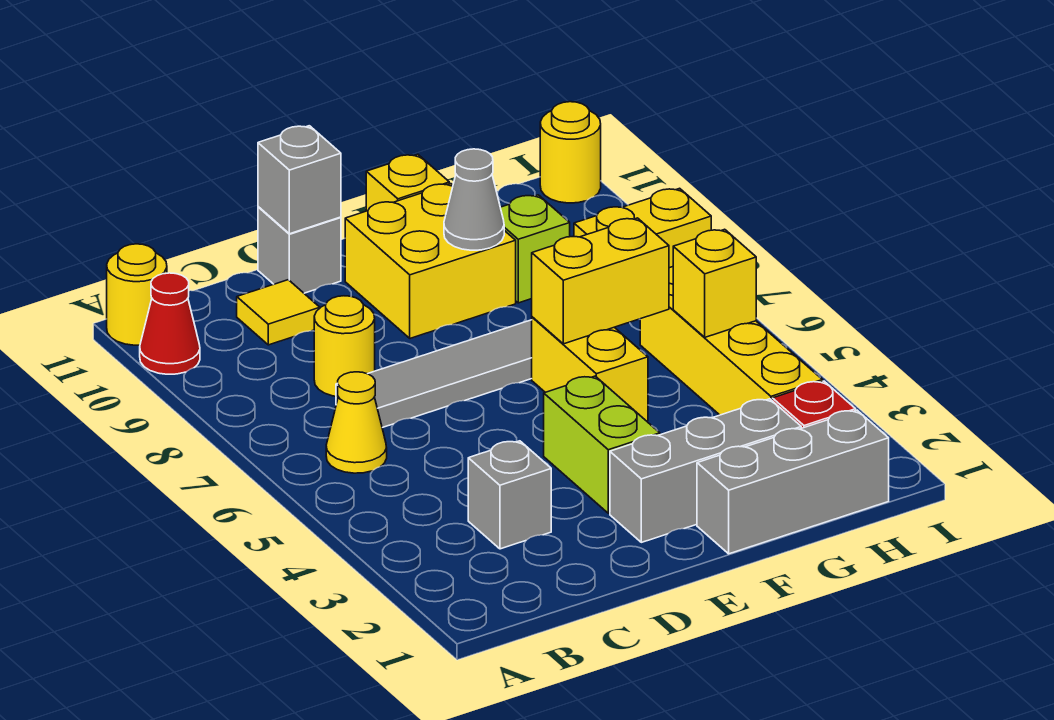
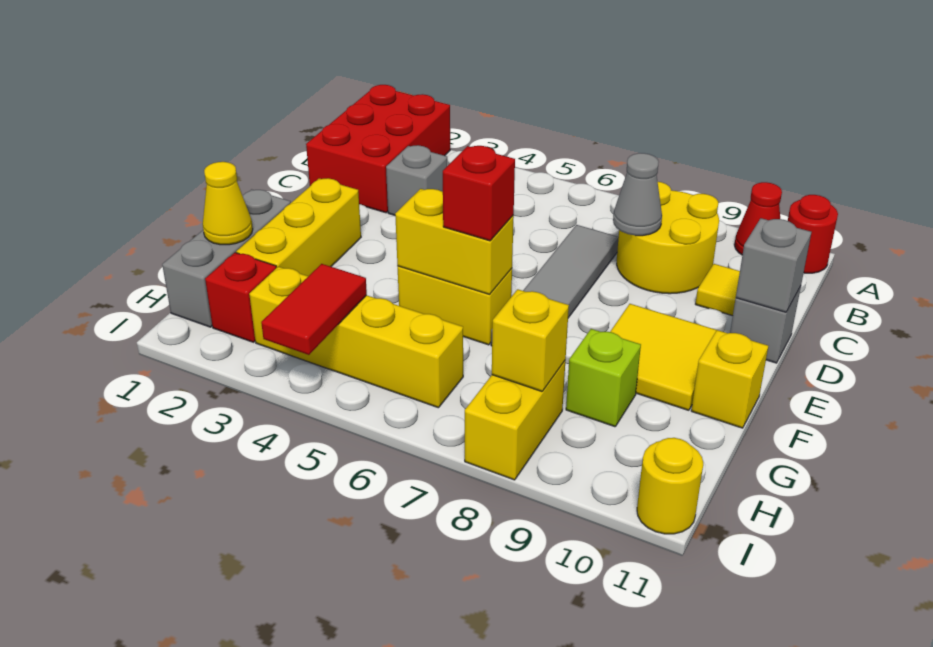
none -> red brick A1:C2 level 1
yellow round brick A11 level 1 -> red round brick A11 level 1
yellow cone B6 level 1 -> yellow cone G1 level 2
yellow round brick C8 level 1 -> yellow round brick B8:C9 level 1
grey brick E2:G2 level 1 -> yellow brick E2:G2 level 1
lime brick E3:E4 level 1 -> none
yellow brick E9:F10 level 1 -> yellow tile E9:F10 level 1
yellow brick F6:G6 level 2 -> yellow brick F5:F6 level 2
none -> red brick F6 level 3
grey cone F9 level 2 -> grey cone C8 level 2
none -> red tile H4:I4 level 2
yellow brick H5 level 2 -> yellow brick H8 level 2

